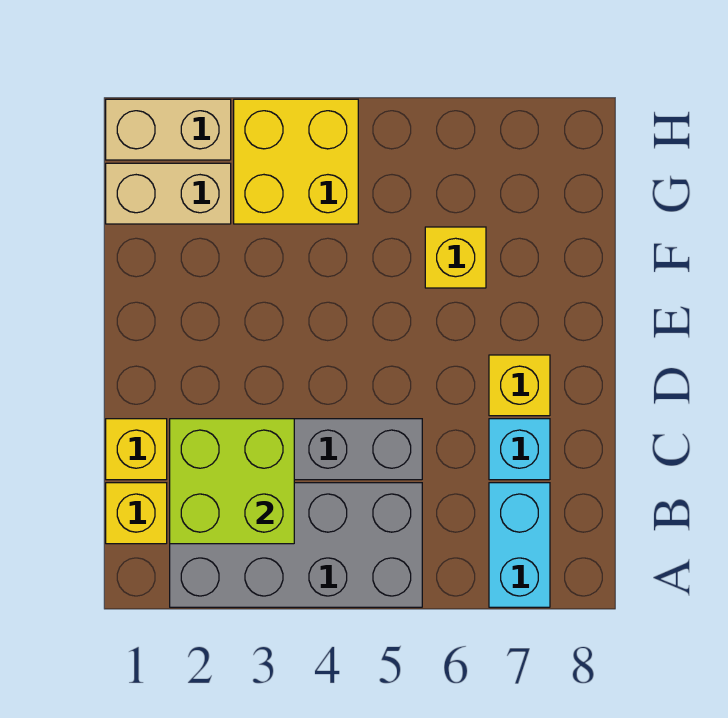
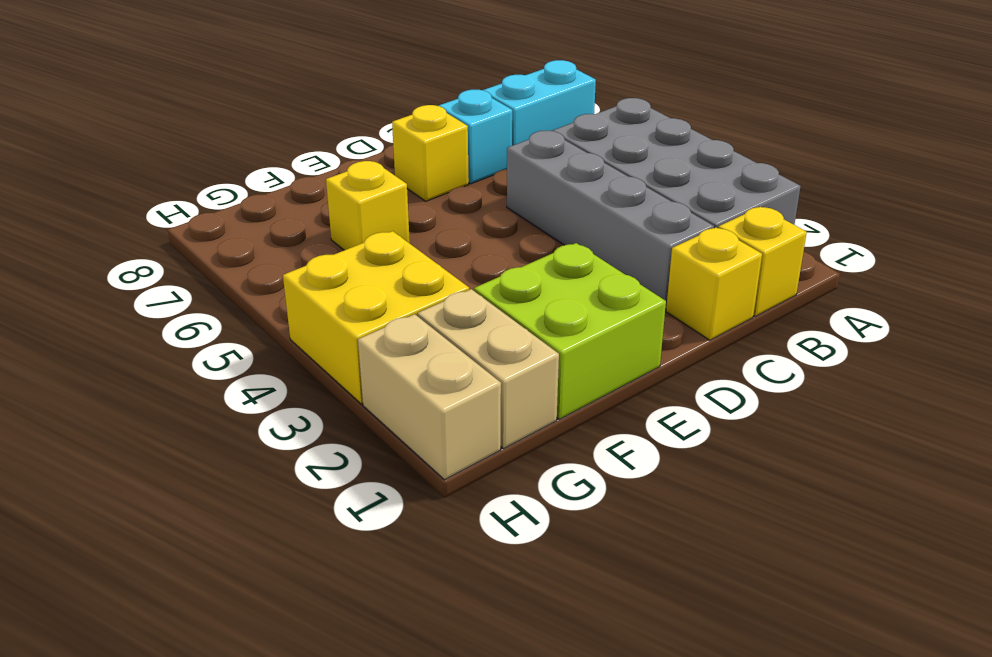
lime brick B2:C3 level 2 -> lime brick E1:F2 level 1

